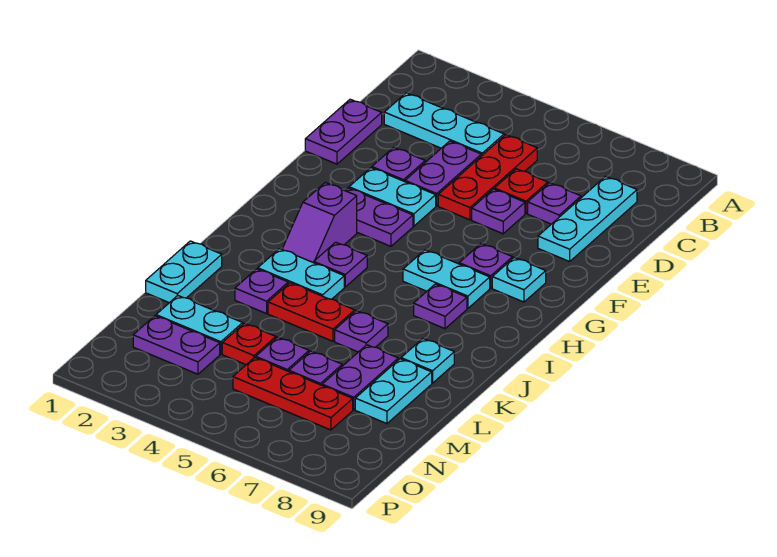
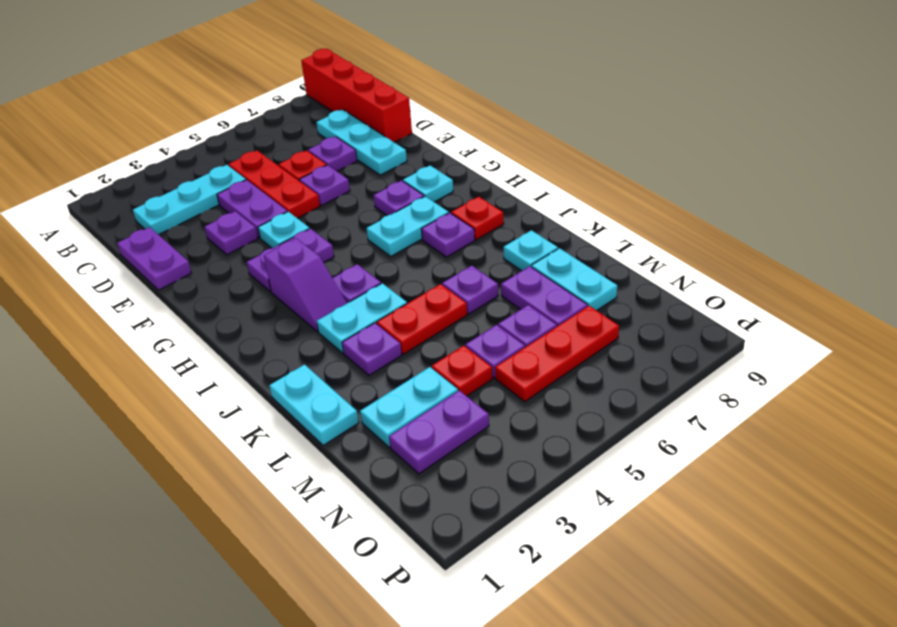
none -> red brick A9:D9 level 1
cyan plate F3:F4 level 1 -> cyan plate F4 level 1
none -> red plate I8 level 1

